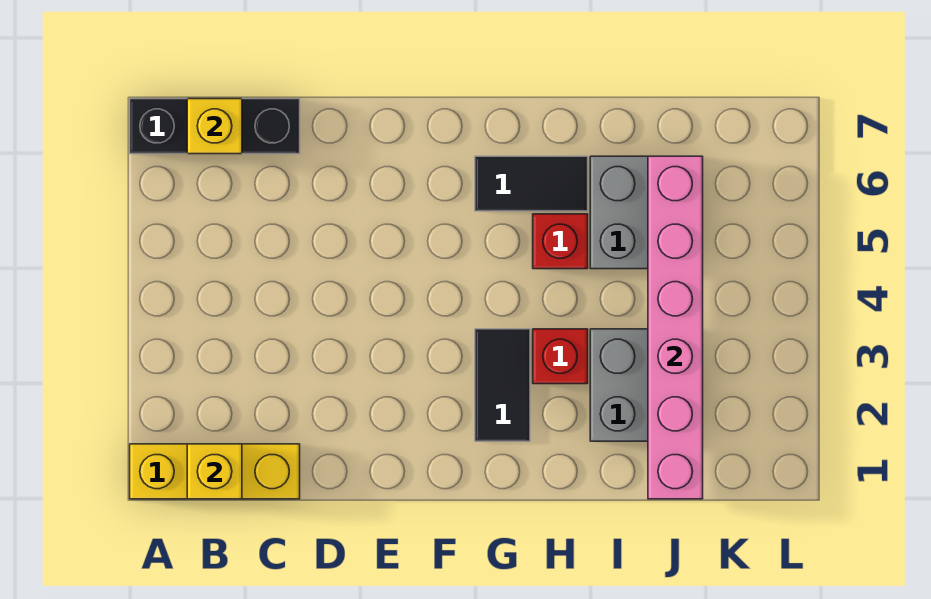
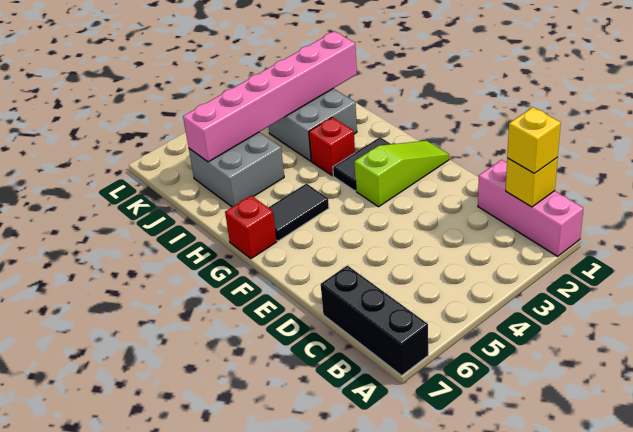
yellow brick A1:C1 level 1 -> pink brick A1:C1 level 1
yellow brick B7 level 2 -> yellow brick B1 level 3
none -> lime slope F1:F3 level 1 top 3
black tile G6:H6 level 1 -> black tile G5:G6 level 1
red brick H5 level 1 -> red brick G7 level 1

